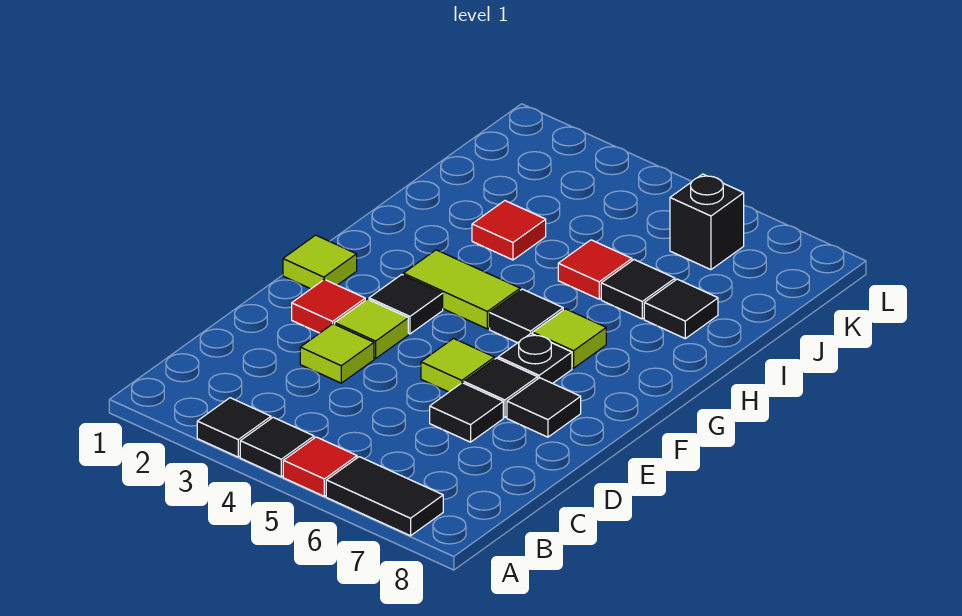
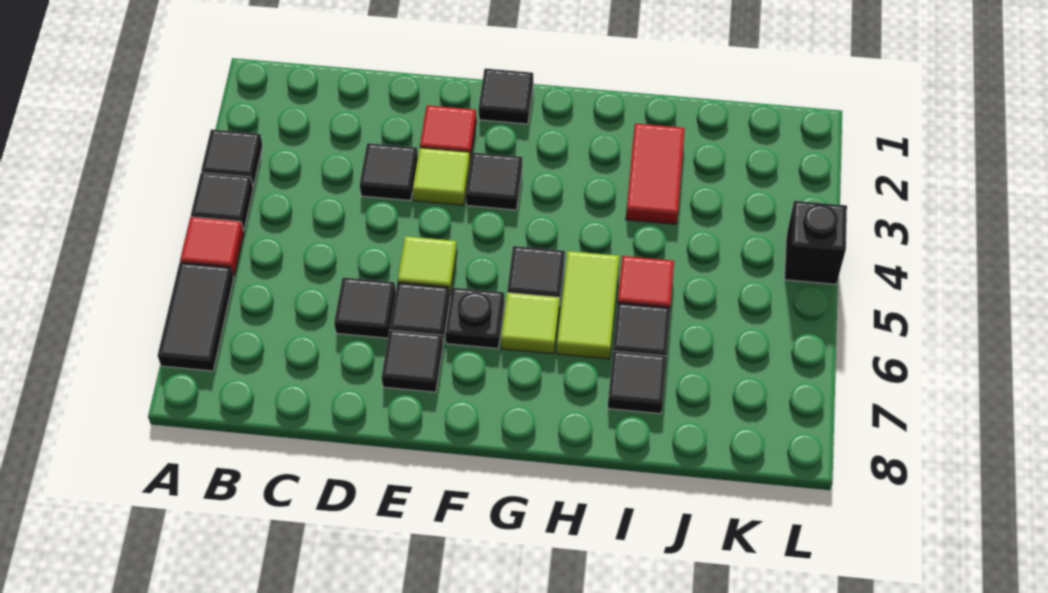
lime tile D3 level 1 -> black tile D3 level 1
lime tile F1 level 1 -> black tile F1 level 1
lime tile G3:G4 level 1 -> lime tile H5:H6 level 1
red tile I3 level 1 -> red tile I2:I3 level 1
black brick K6 level 1 -> black brick L4 level 1

